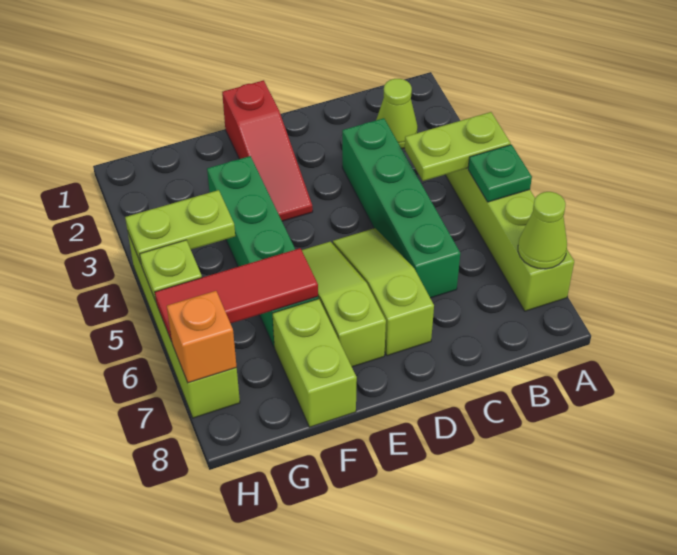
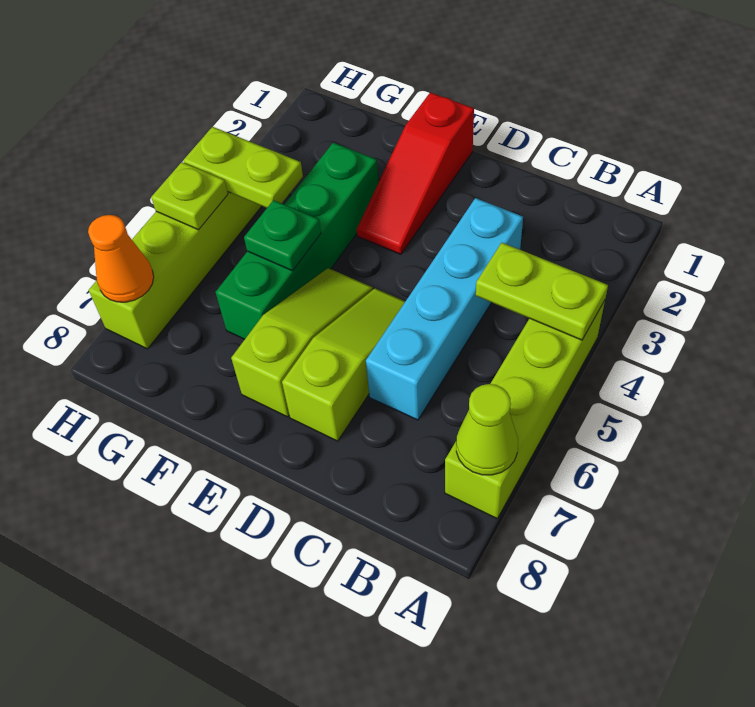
green plate A5 level 2 -> green plate F5 level 2
lime cone B2 level 1 -> none
green brick C3:C6 level 1 -> cyan brick C3:C6 level 1
red tile F6:H6 level 2 -> none
lime brick F7:F8 level 1 -> none
orange brick H7 level 2 -> orange cone H7 level 2

